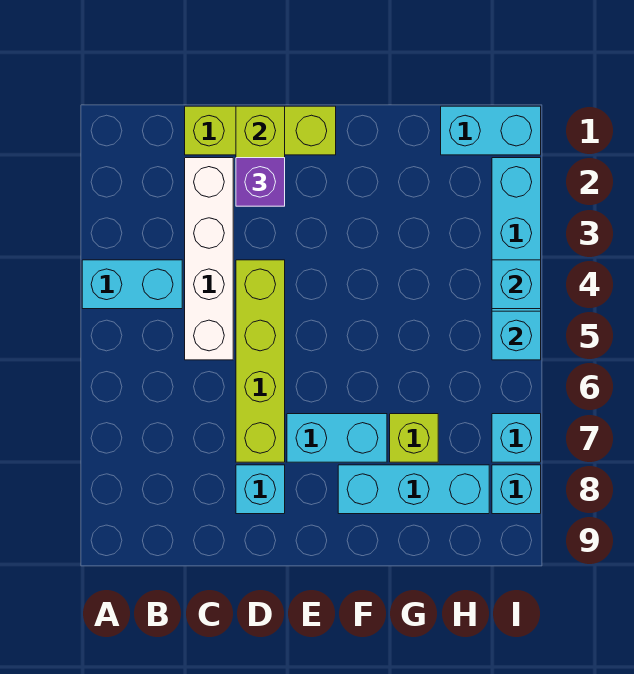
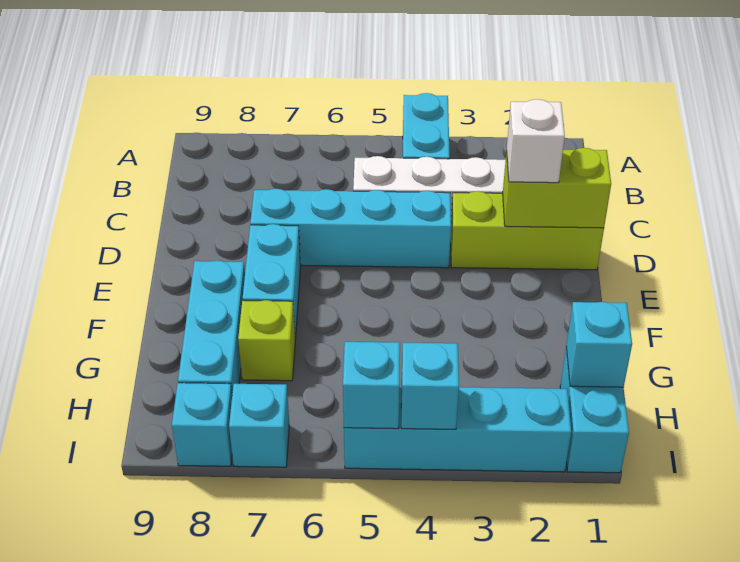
lime brick C1:E1 level 1 -> lime brick D1:D3 level 1
purple brick D2 level 3 -> white brick D2 level 3
lime brick D4:D7 level 1 -> cyan brick D4:D7 level 1
cyan brick D8 level 1 -> cyan brick H1 level 2

